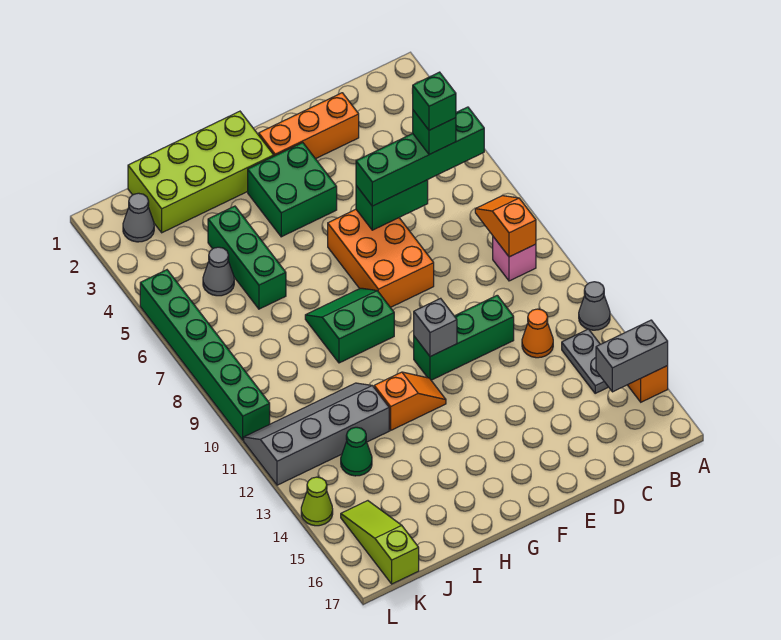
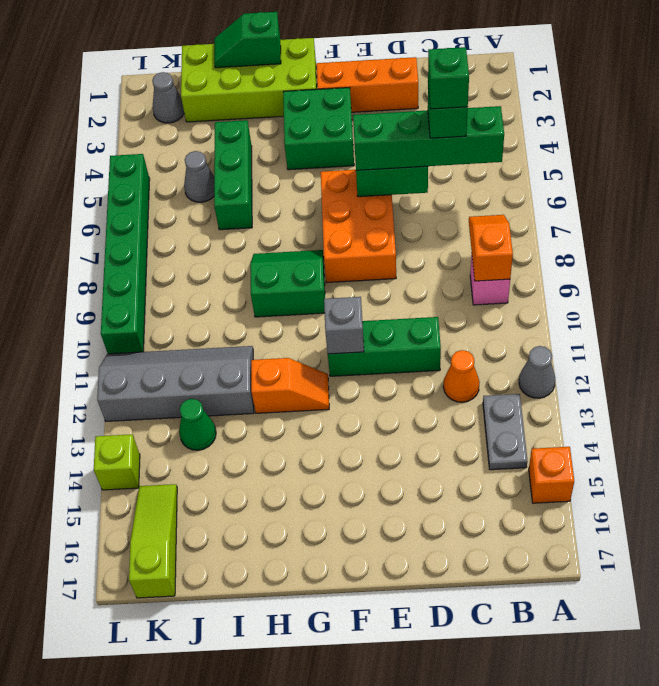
grey brick A15:B15 level 2 -> none
none -> green slope H1:I1 level 2 top H
lime cone L14 level 1 -> lime brick L14 level 1

